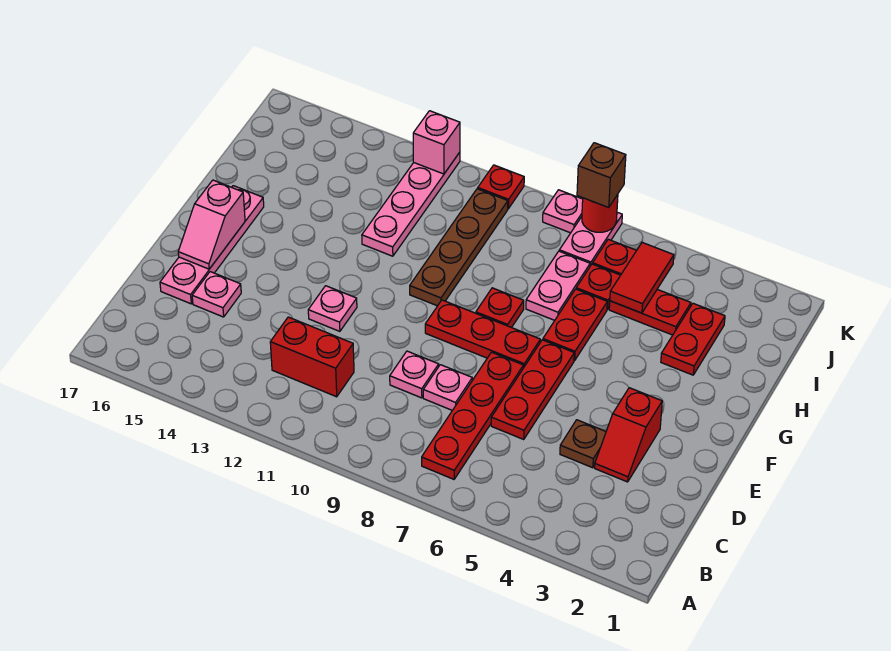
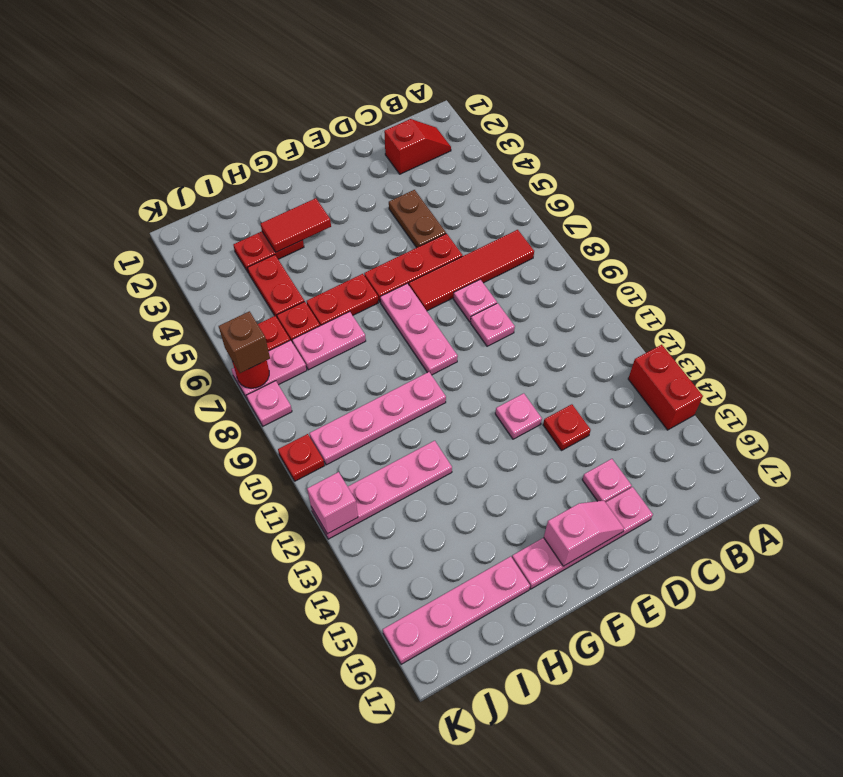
red plate B7:E7 level 1 -> red tile B7:E7 level 1
red brick C11:C12 level 1 -> red brick A13:A14 level 1
red slope D3:E3 level 1 top E -> red slope B2:C2 level 1 top C
brown plate D4 level 1 -> brown plate D4:D5 level 1
red plate F7:F9 level 1 -> pink plate F7:F9 level 1
red plate G8 level 1 -> red plate D13 level 1
brown plate G10:J10 level 1 -> pink plate G10:J10 level 1
none -> pink plate H16:K16 level 1
red tile I5:J5 level 2 -> red tile G3:H3 level 2

